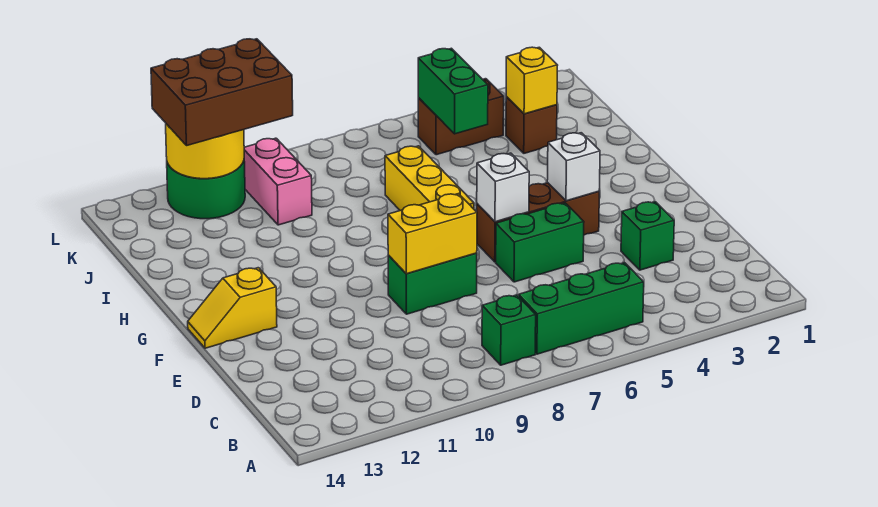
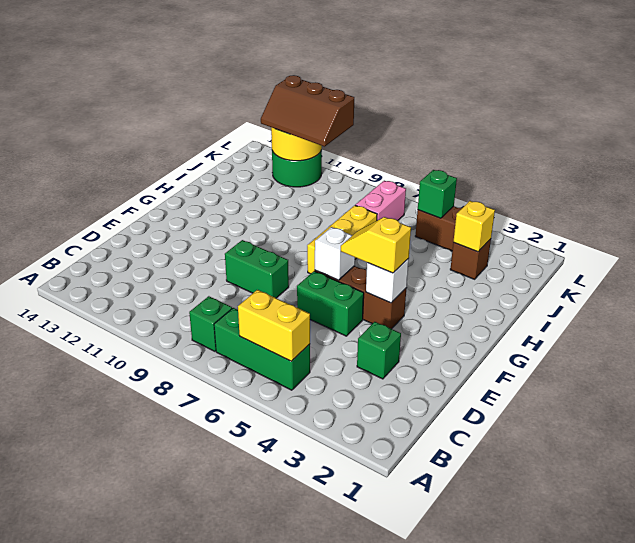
yellow brick E8:E9 level 2 -> yellow brick B5:B6 level 2
yellow slope F13:F14 level 1 top 13 -> yellow slope F4:F5 level 3 top 4
green brick J5:K5 level 2 -> green brick K5 level 2
pink brick J10:K10 level 1 -> pink brick J7:K7 level 1
brown brick K10:L12 level 3 -> brown slope K10:L12 level 3 top L

